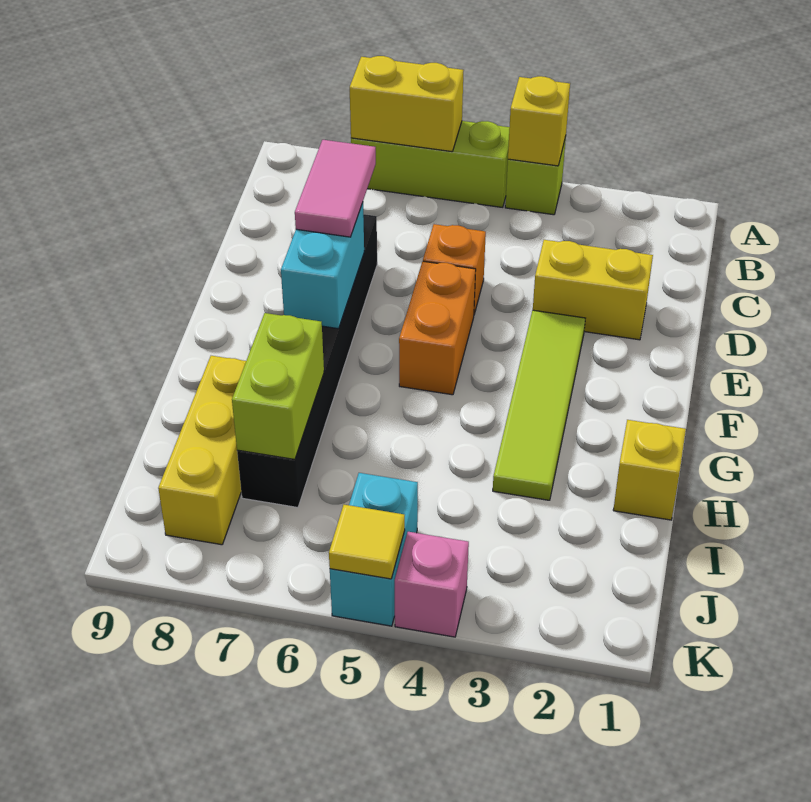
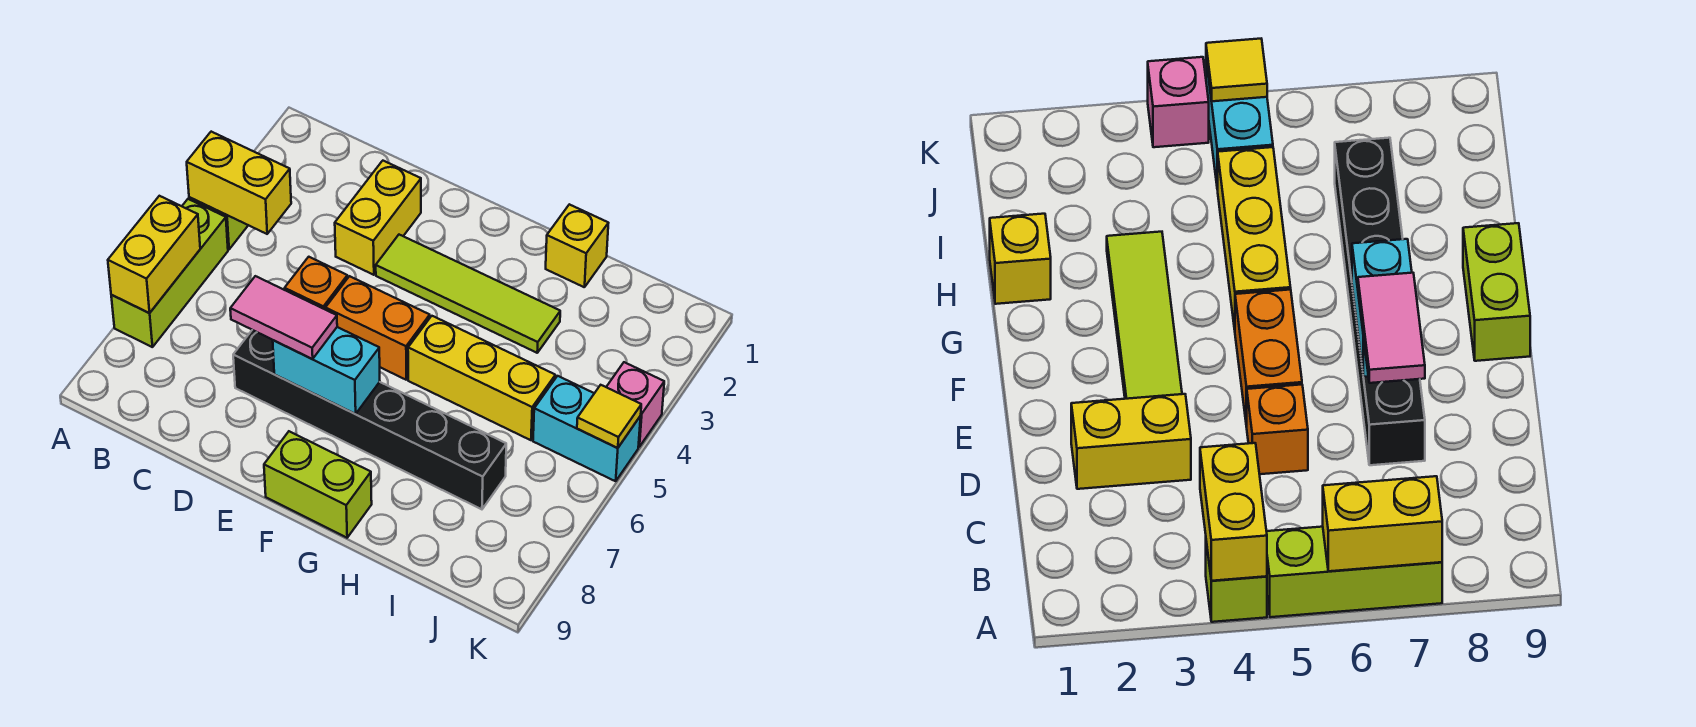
yellow brick A4 level 2 -> yellow brick A4:B4 level 2
lime brick H7:I7 level 2 -> lime brick F9:G9 level 1
yellow brick H8:J8 level 1 -> yellow brick G5:I5 level 1

